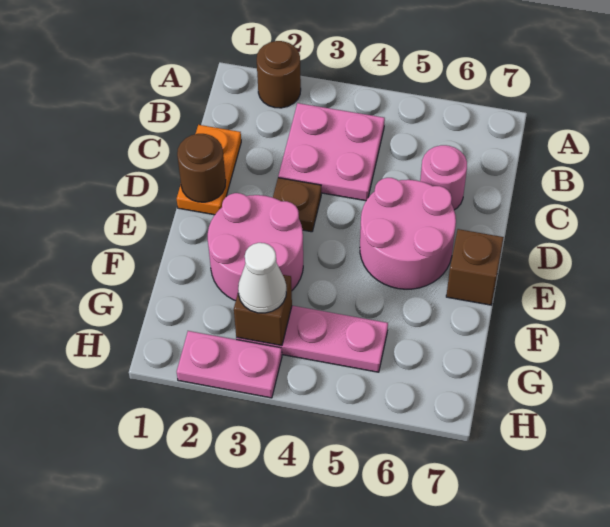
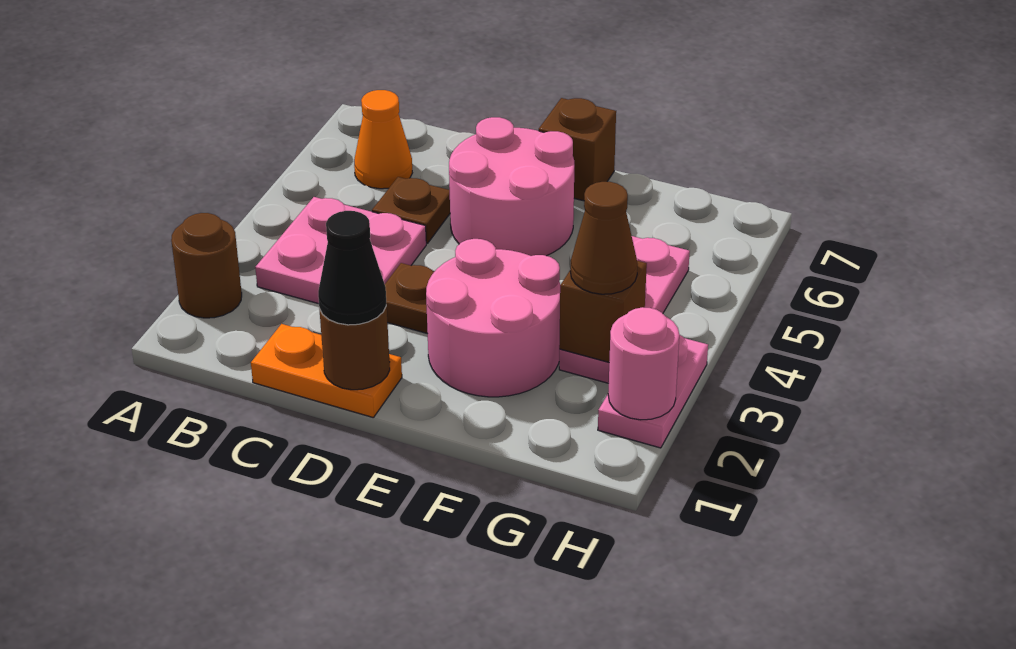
none -> orange cone B6 level 1
none -> brown plate C5 level 1
pink round brick C6 level 1 -> pink round brick H2 level 2
none -> black cone D1 level 3
white cone G3 level 3 -> brown cone G3 level 3

